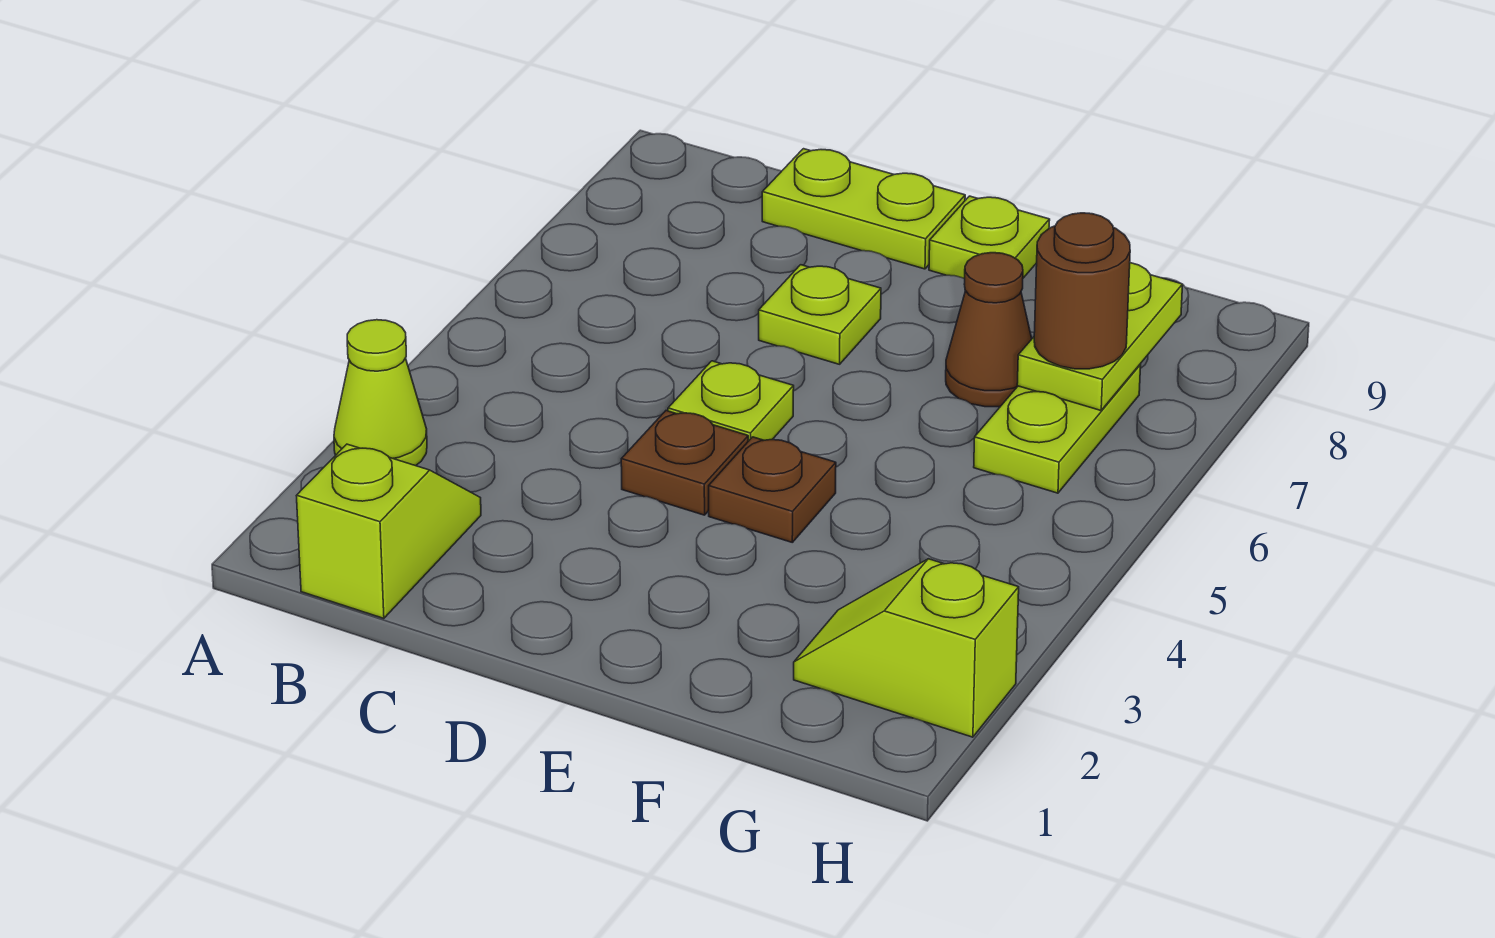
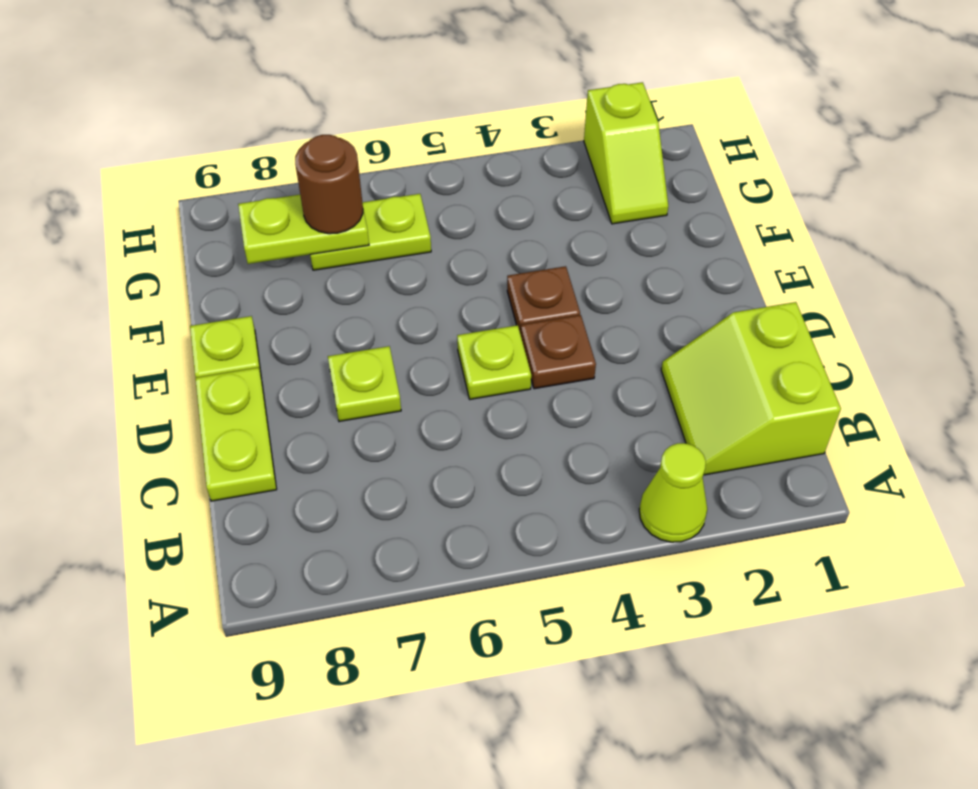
lime slope B1:B2 level 1 top 1 -> lime slope B1:C2 level 1 top 1
brown cone F7 level 1 -> none

